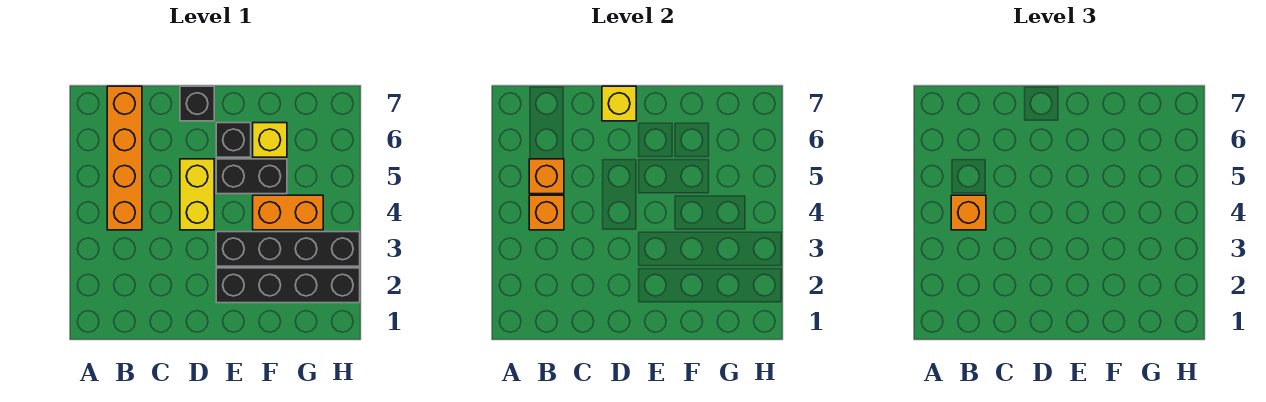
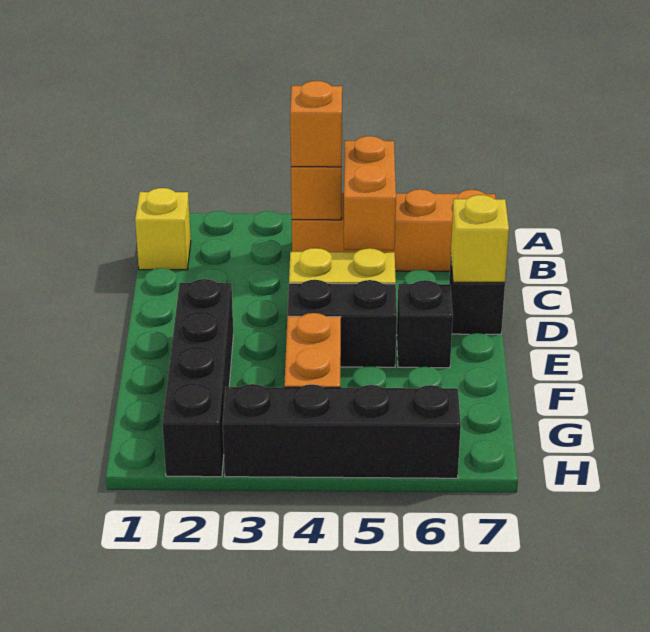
orange brick B5 level 2 -> orange brick B5:C5 level 2
black brick E3:H3 level 1 -> black brick H3:H6 level 1
black brick E5:F5 level 1 -> black brick E4:E5 level 1
yellow brick F6 level 1 -> yellow brick B1 level 1

